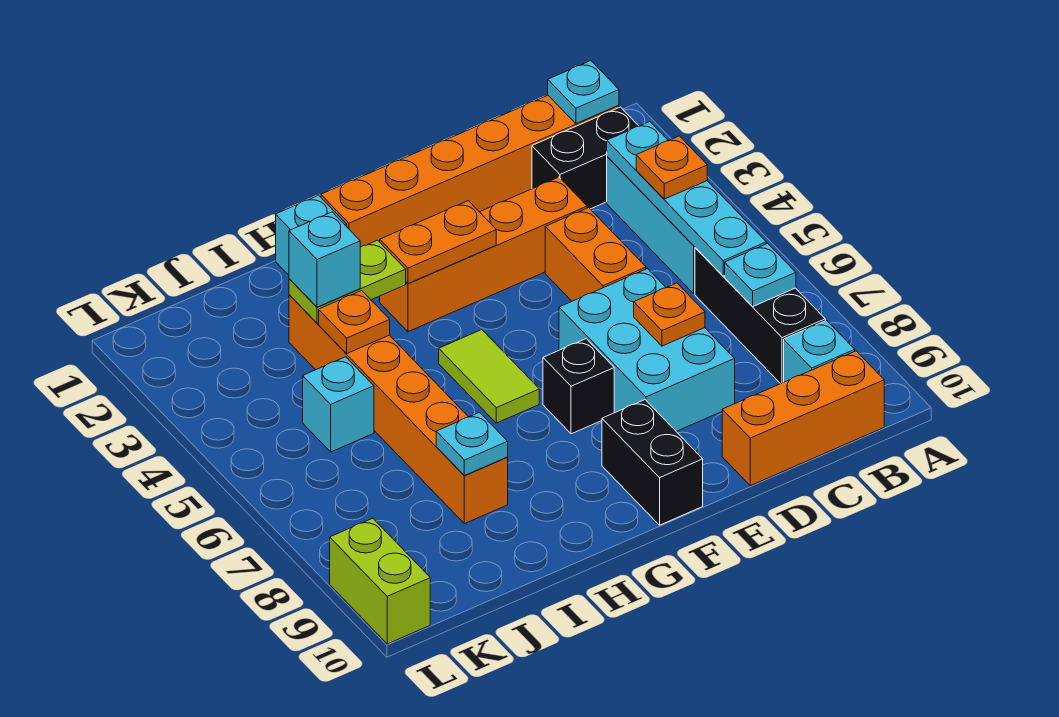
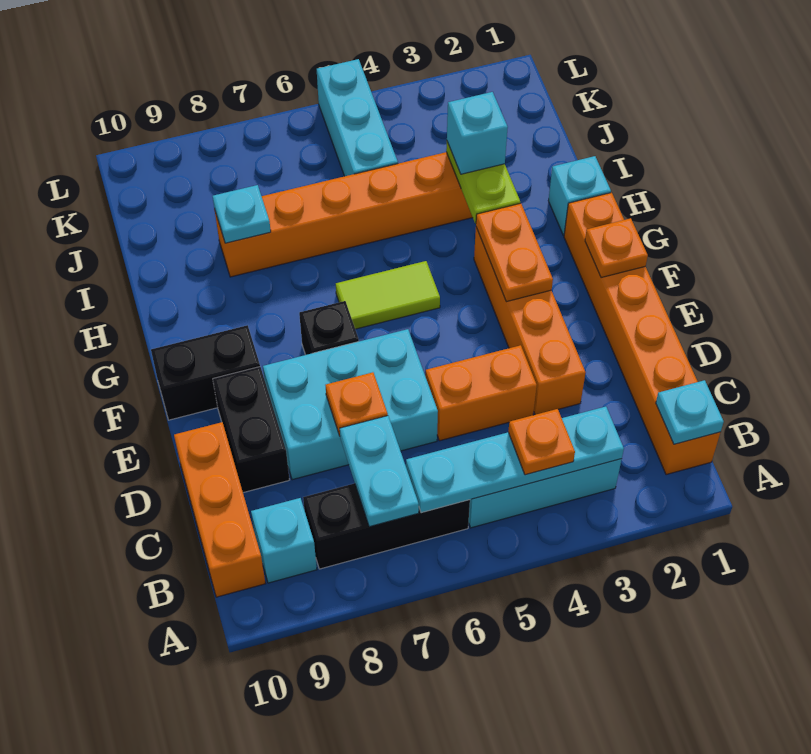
black brick B2:C2 level 1 -> black brick D9:E9 level 1
cyan plate B7 level 2 -> cyan plate B7:C7 level 2
orange plate I4 level 2 -> orange plate F1 level 2
cyan brick J5 level 1 -> cyan brick J5:L5 level 1
lime brick L9:L10 level 1 -> none

